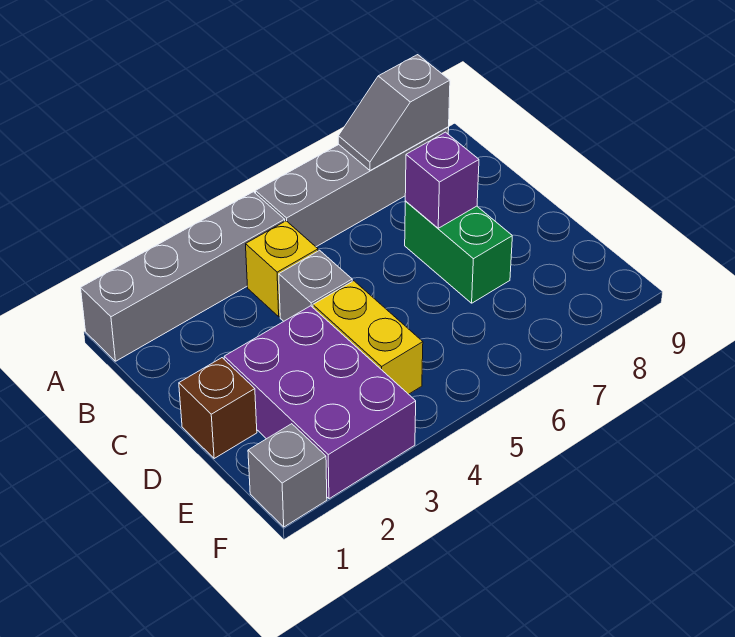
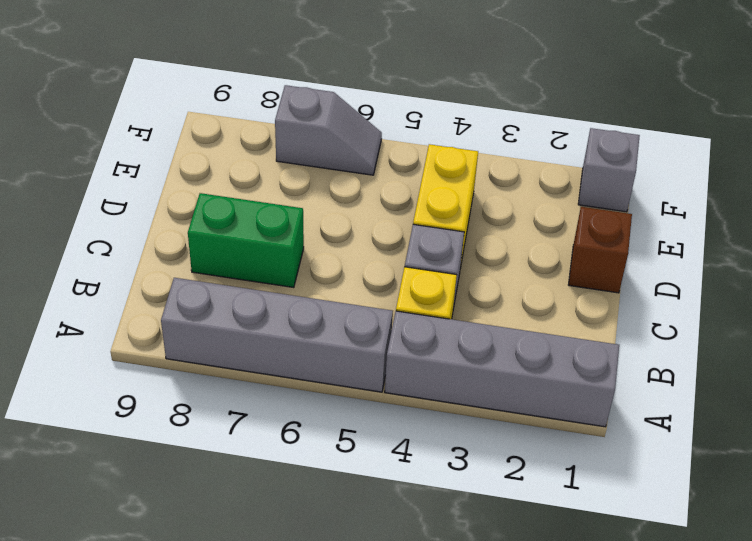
grey slope A7:A8 level 2 top 8 -> grey slope F6:F7 level 1 top 7
green brick C7:D7 level 1 -> green brick C7:C8 level 1
purple brick C7 level 2 -> none
purple brick D2:F3 level 1 -> none

